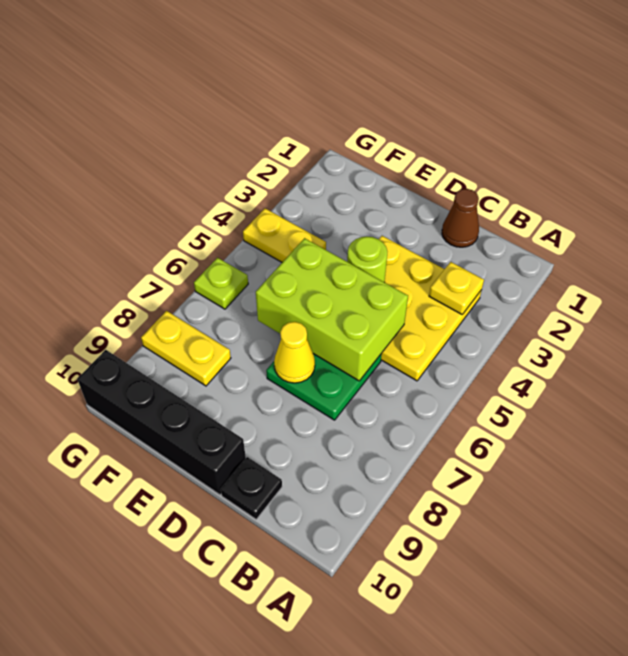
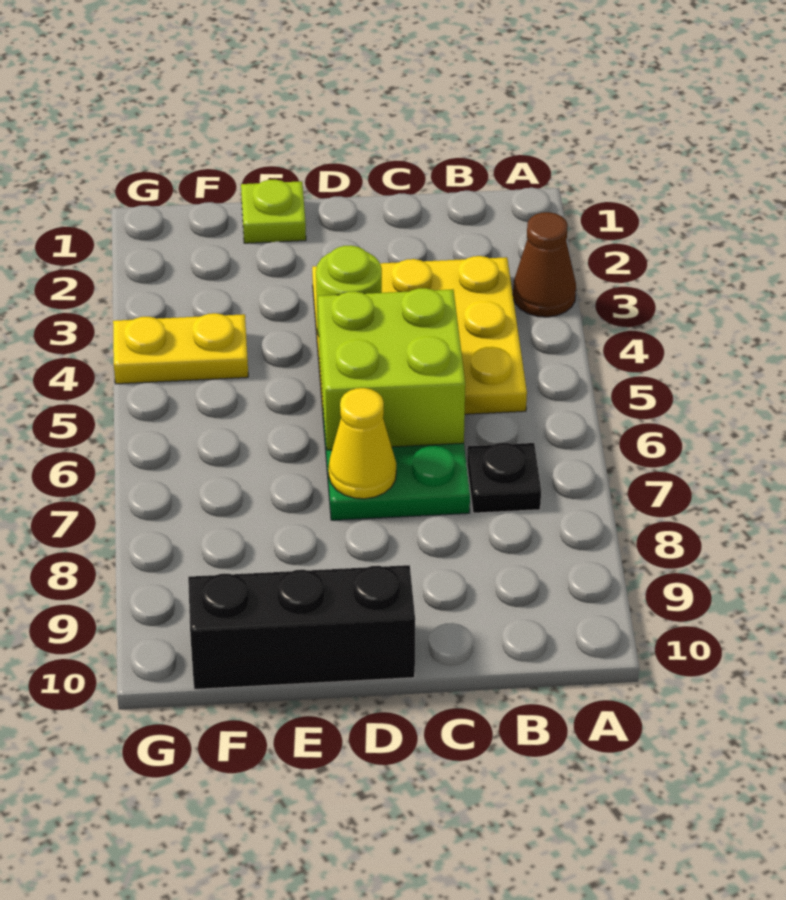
yellow plate B3 level 2 -> none
brown cone C1 level 1 -> brown cone A3 level 1
lime brick C5:E6 level 2 -> lime brick C5:D6 level 2
black plate C10 level 1 -> black plate B7 level 1
black brick D10:G10 level 1 -> black brick D10:F10 level 1
yellow plate F8:G8 level 1 -> none
lime plate G6 level 1 -> lime plate E1 level 1

